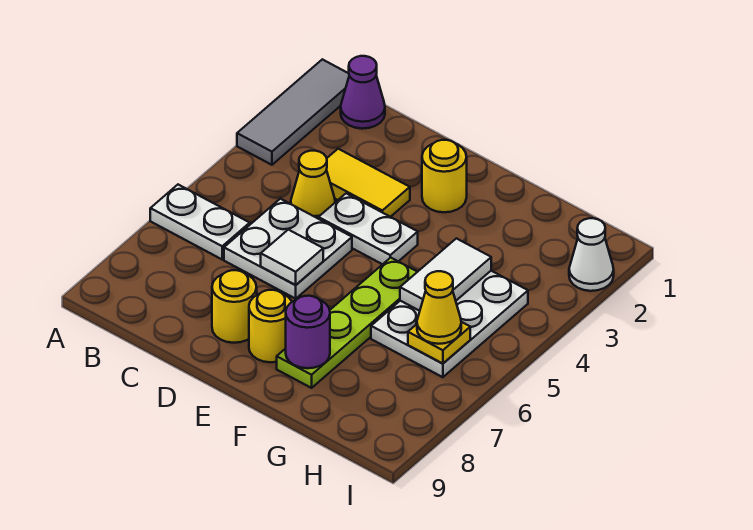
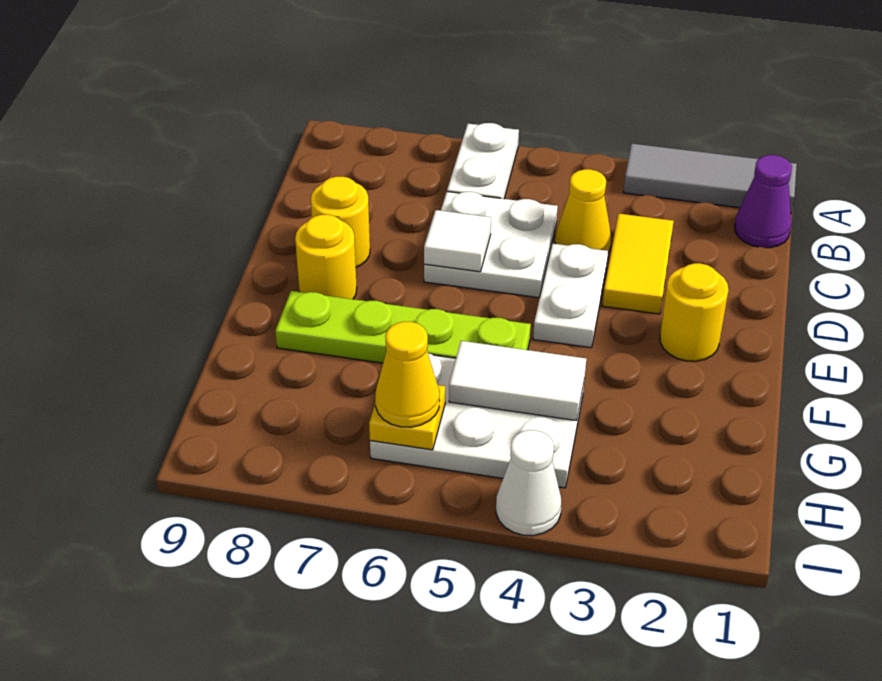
purple round brick F8 level 2 -> none
white cone I2 level 1 -> white cone I4 level 1

